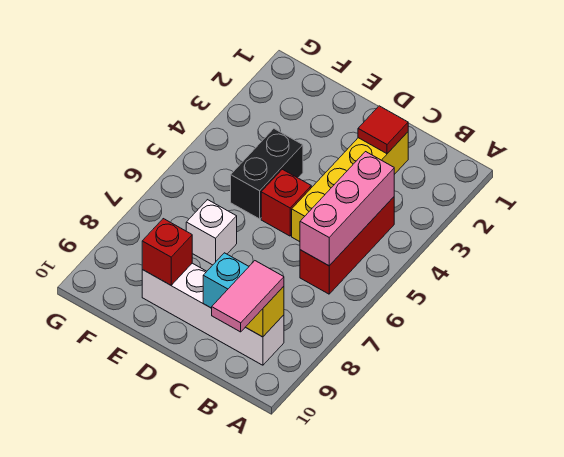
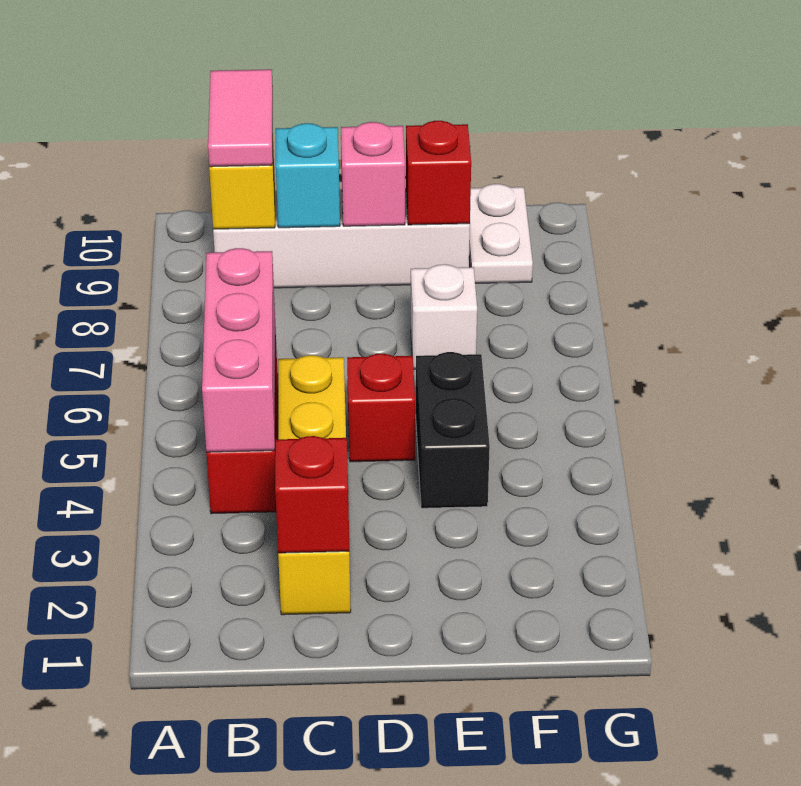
red tile C2 level 2 -> red brick C2 level 2
none -> pink brick D9 level 2
none -> white plate F9:F10 level 1

